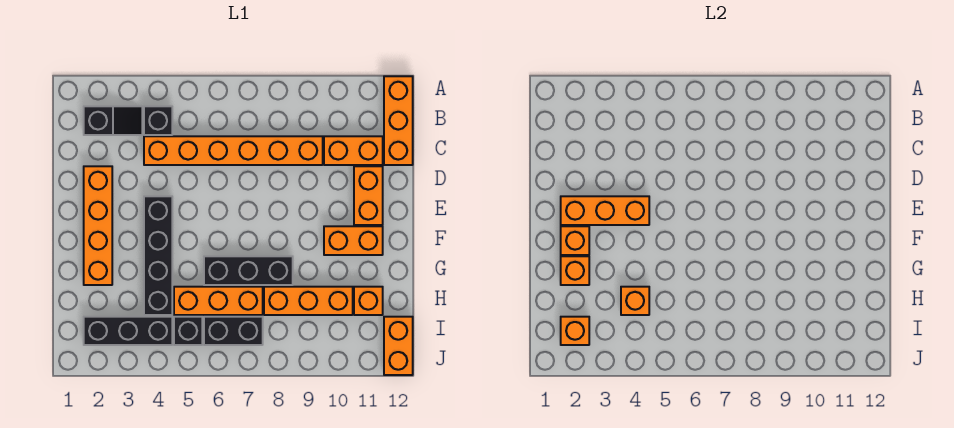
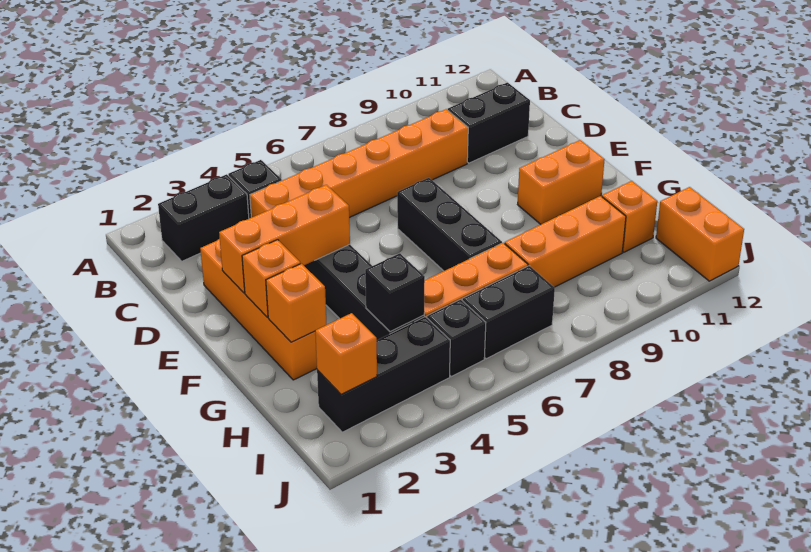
orange brick A12:C12 level 1 -> none
black slope B2:B3 level 1 top 2 -> black brick B2:B3 level 1
orange brick C10:C11 level 1 -> black brick C10:C11 level 1
orange brick D11:E11 level 1 -> none
black brick G6:G8 level 1 -> black brick E7:G7 level 1
orange brick H4 level 2 -> black brick H4 level 2

